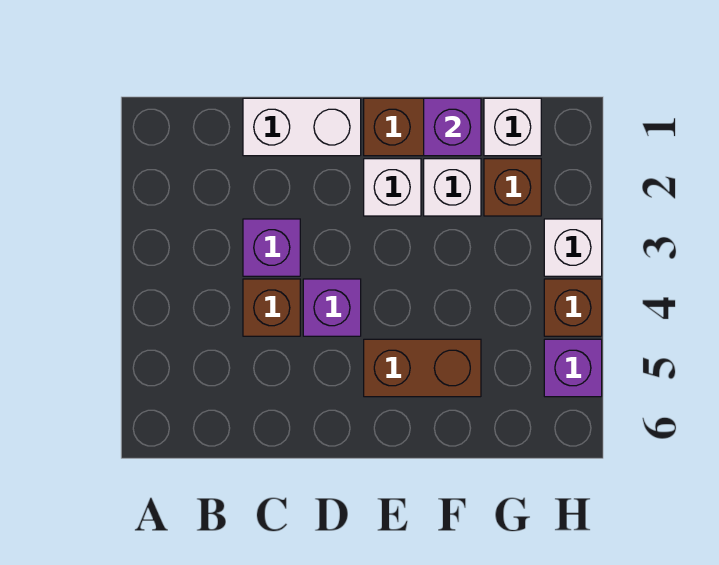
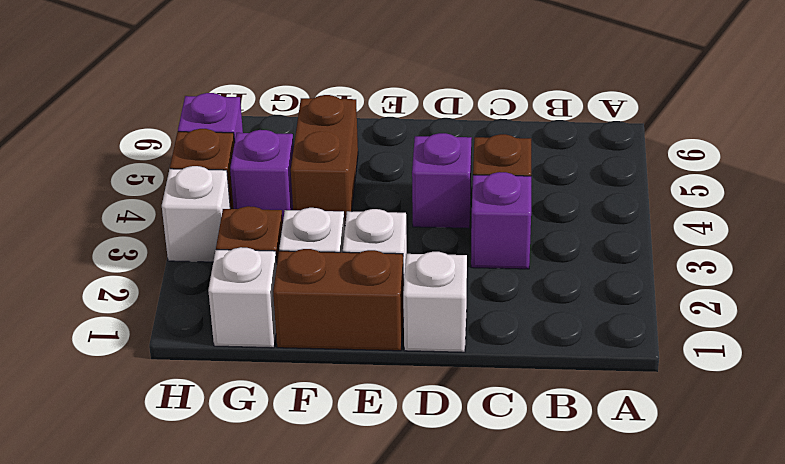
white brick C1:D1 level 1 -> white brick D1 level 1
brown brick E5:F5 level 1 -> brown brick F4:F5 level 1
purple brick F1 level 2 -> purple brick G4 level 1

